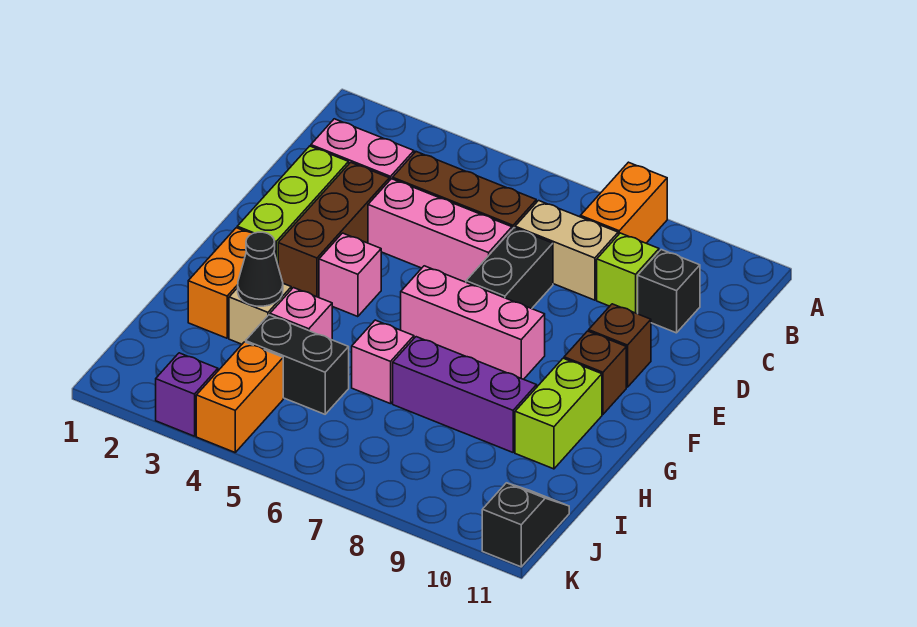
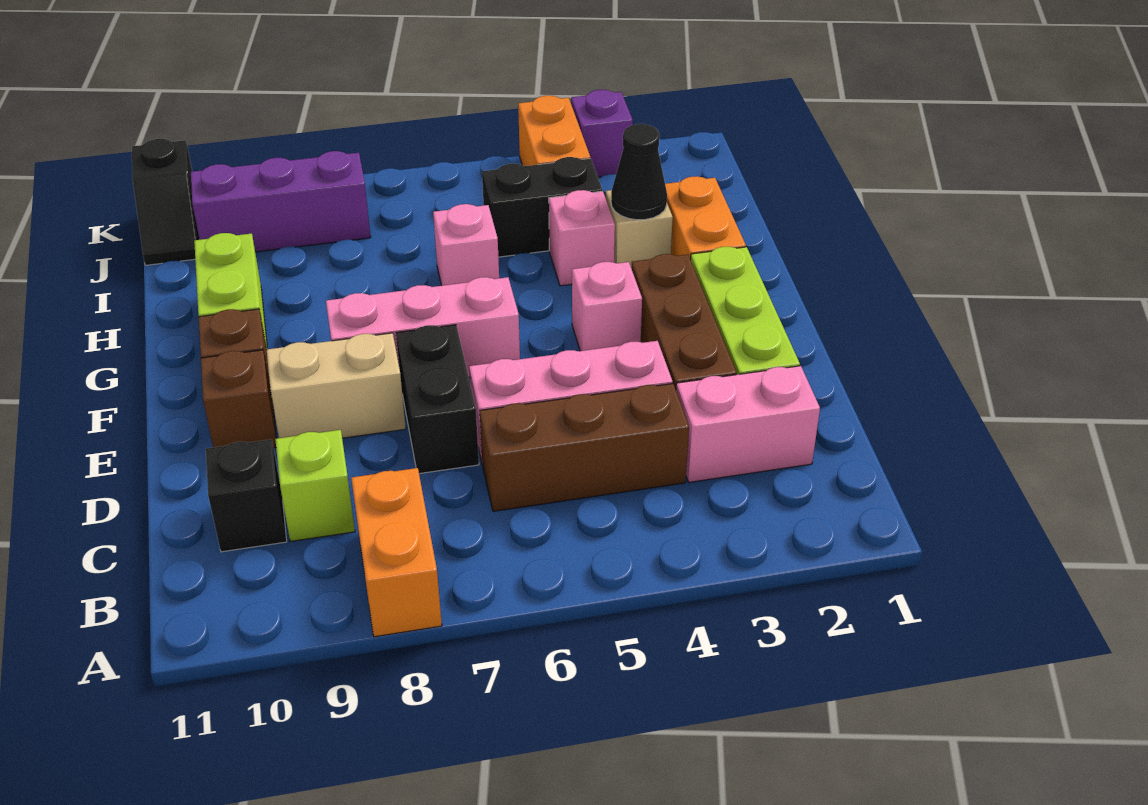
tan brick C7:C8 level 1 -> tan brick E8:E9 level 1
purple brick H7:H9 level 1 -> purple brick J8:J10 level 1

